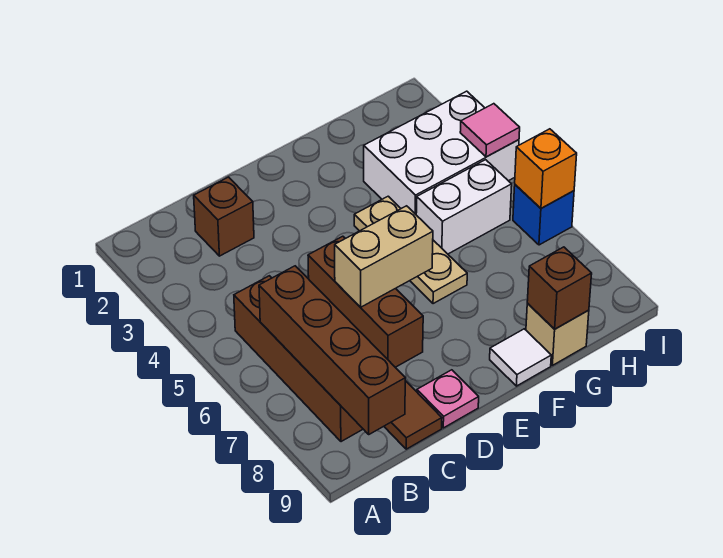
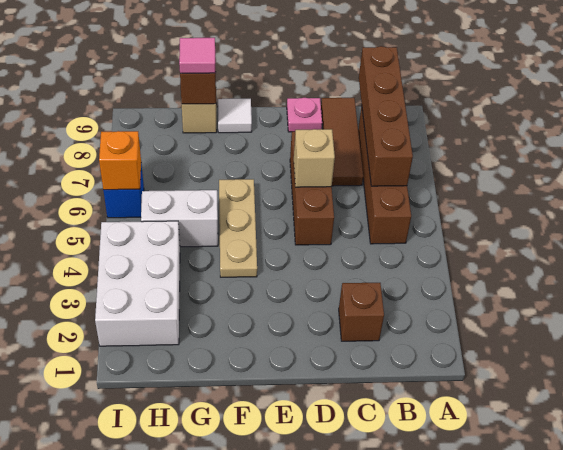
tan brick D6:E6 level 2 -> tan brick D6 level 2
white brick G3:I4 level 1 -> white brick H2:I4 level 1
pink tile I4 level 2 -> pink tile G9 level 3

